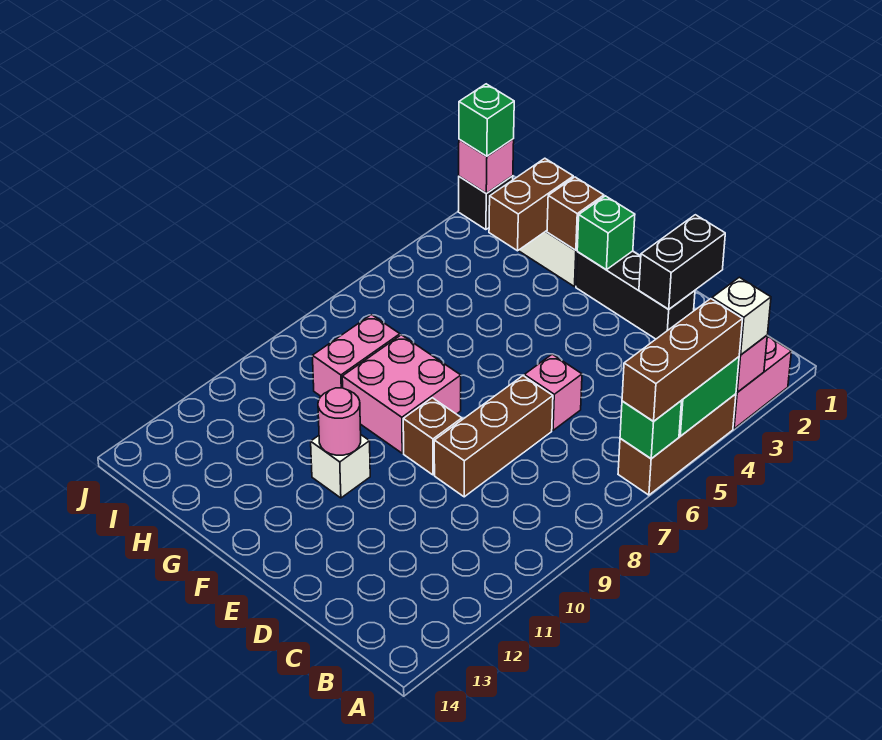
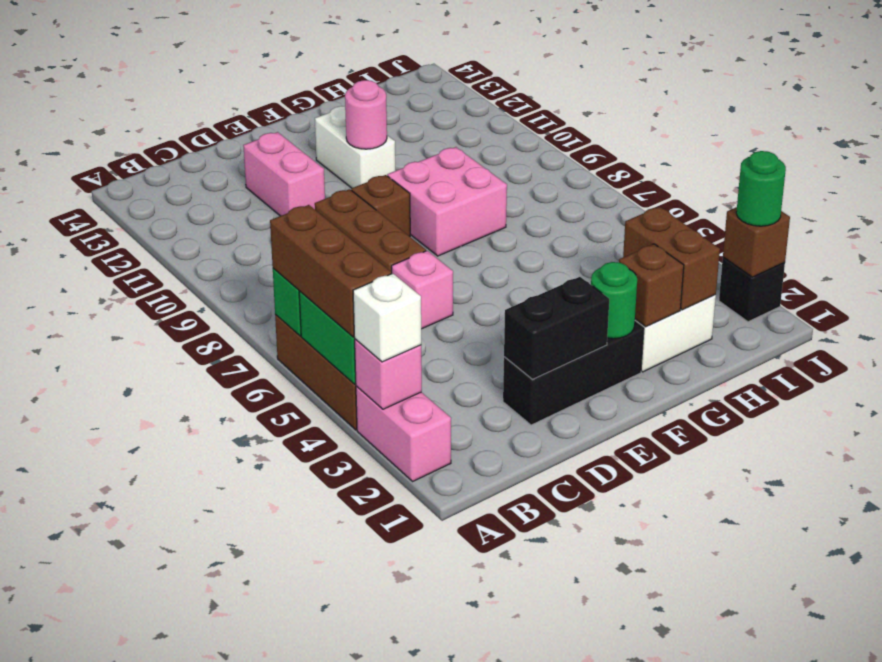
black brick D1:D2 level 2 -> black brick D2:E2 level 2
green brick F2 level 2 -> green round brick F2 level 2
white brick F11 level 1 -> white brick F11:F12 level 1
pink brick H8:H9 level 1 -> pink brick D11:D12 level 1
pink brick J2 level 2 -> brown brick J2 level 2
green brick J2 level 3 -> green round brick J2 level 3

